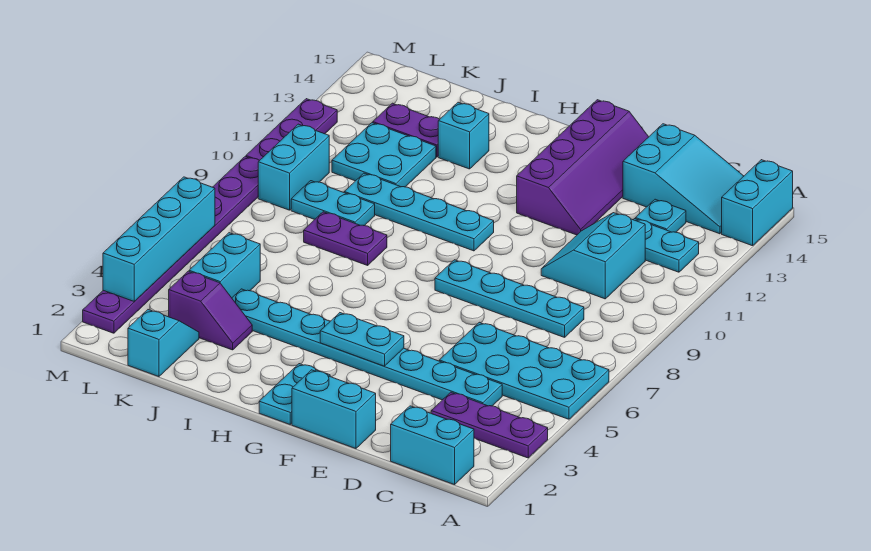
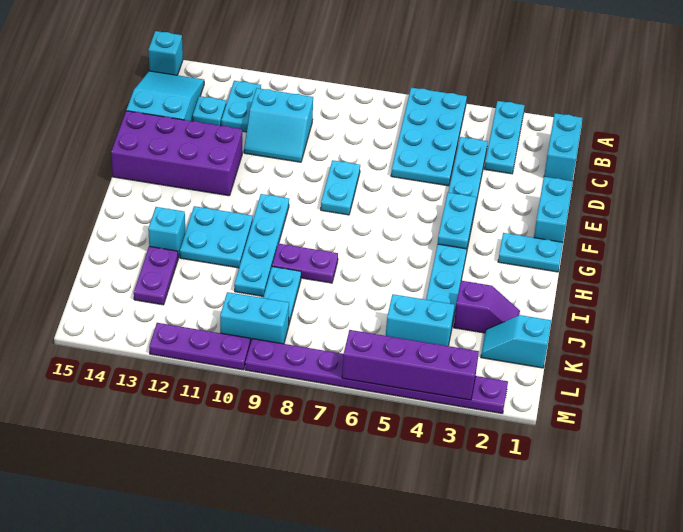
purple plate A3:C3 level 1 -> cyan plate A3:C3 level 1
cyan brick A14:A15 level 1 -> cyan brick A15 level 1
cyan plate C8:F8 level 1 -> cyan plate E8:F8 level 1
purple slope E12:F15 level 1 top F -> purple brick E12:F15 level 1
purple plate I8:J8 level 1 -> purple plate I8:I9 level 1
purple slope J3:K3 level 1 top K -> purple slope J2:J3 level 1 top 3
cyan plate J11:K12 level 1 -> cyan plate H11:I12 level 1
cyan brick M3:M6 level 2 -> purple brick M3:M6 level 2

